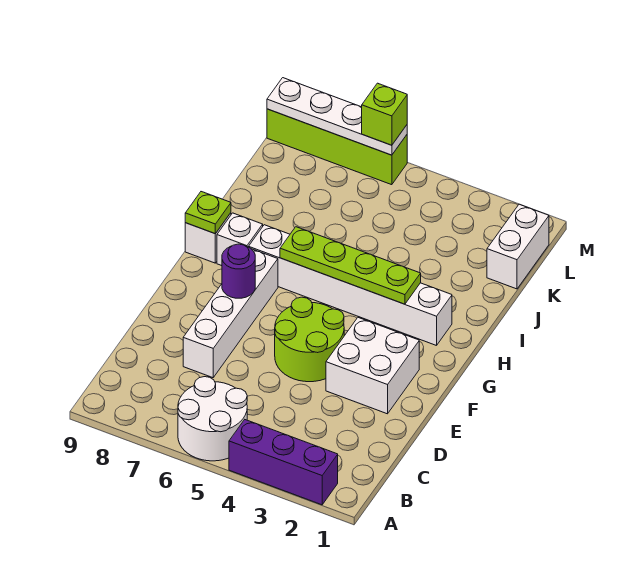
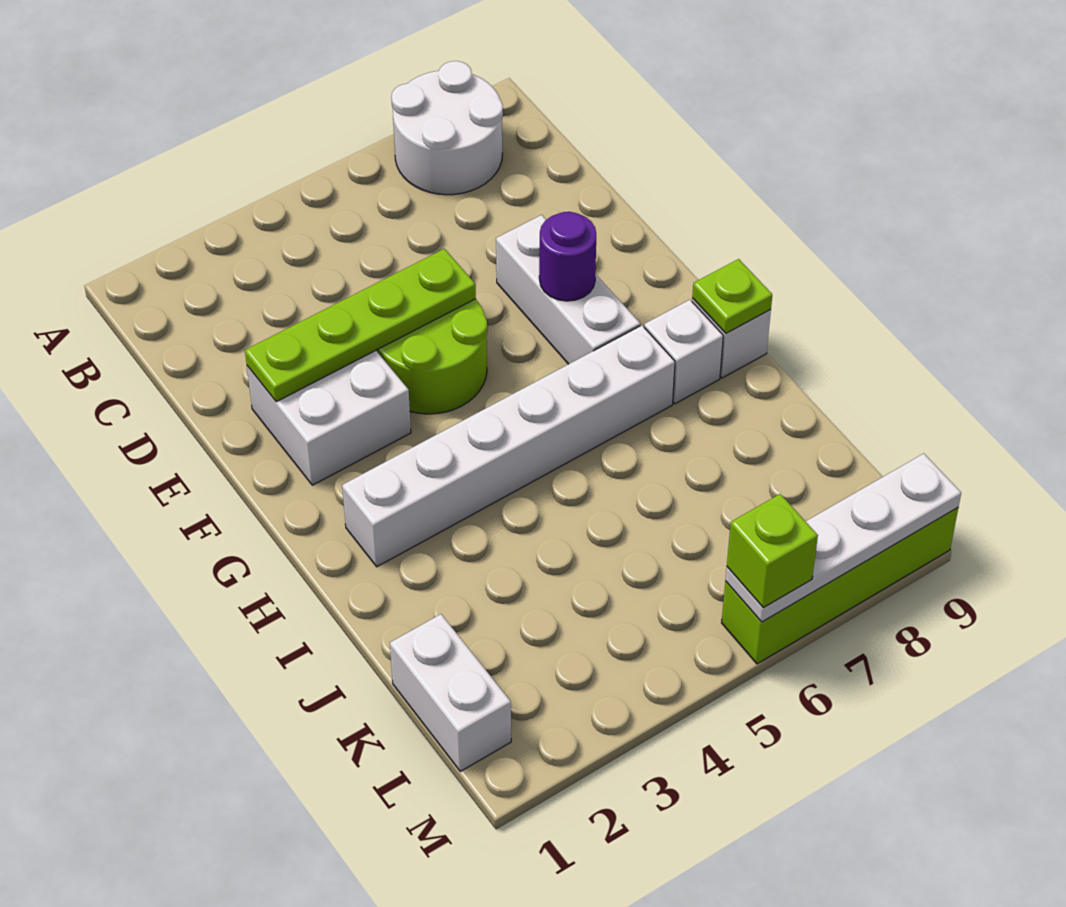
purple brick A2:A4 level 1 -> none
white round brick A5:B6 level 1 -> white round brick A7:B8 level 1
white brick D7:G7 level 1 -> white brick E7:G7 level 1
lime plate H3:H6 level 2 -> lime plate E2:E5 level 2

